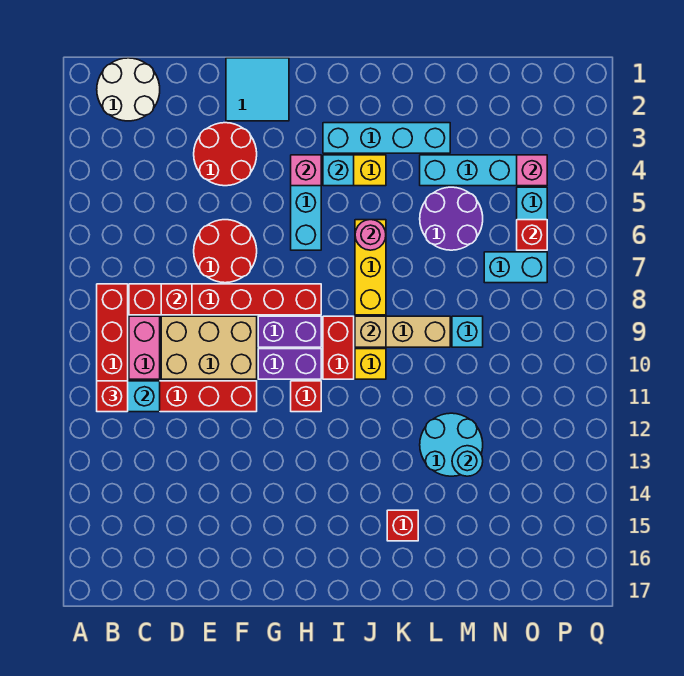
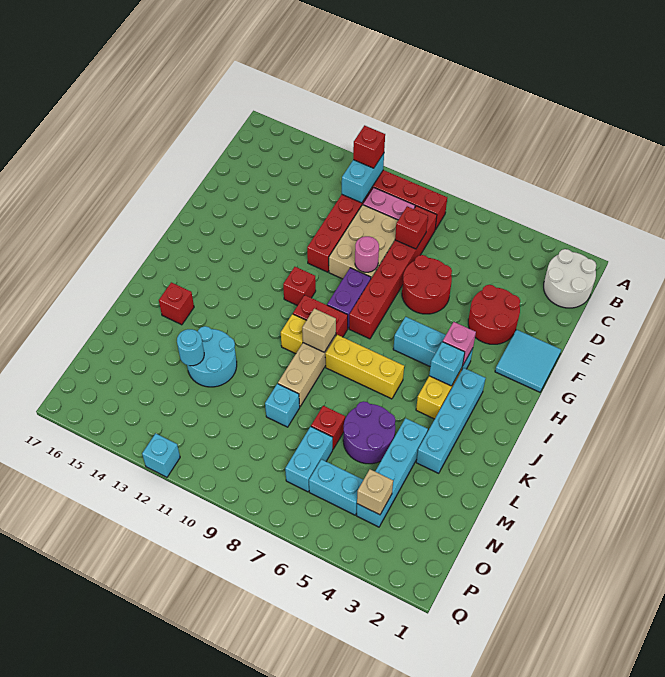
purple brick G10:H10 level 1 -> none
pink round brick J6 level 2 -> pink round brick F9 level 2
pink brick O4 level 2 -> tan brick O4 level 2
red brick O6 level 2 -> red brick M7 level 1
none -> cyan brick Q12 level 1

